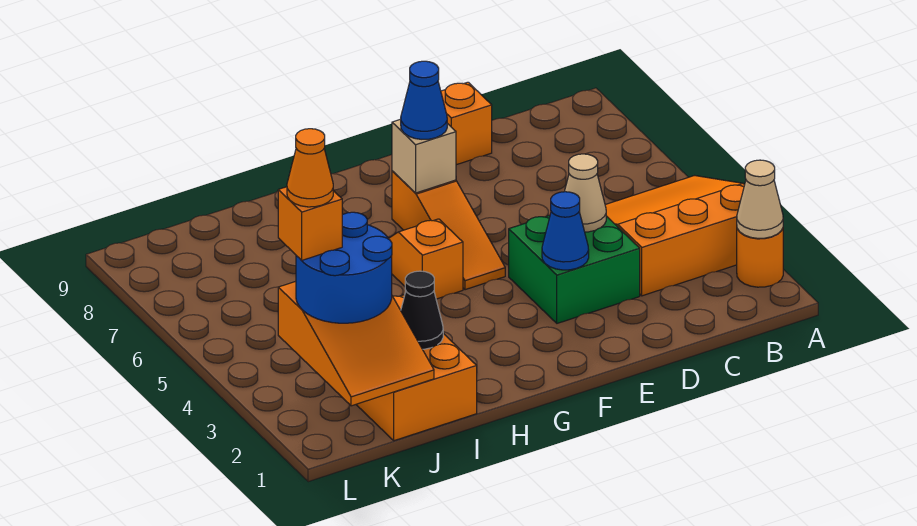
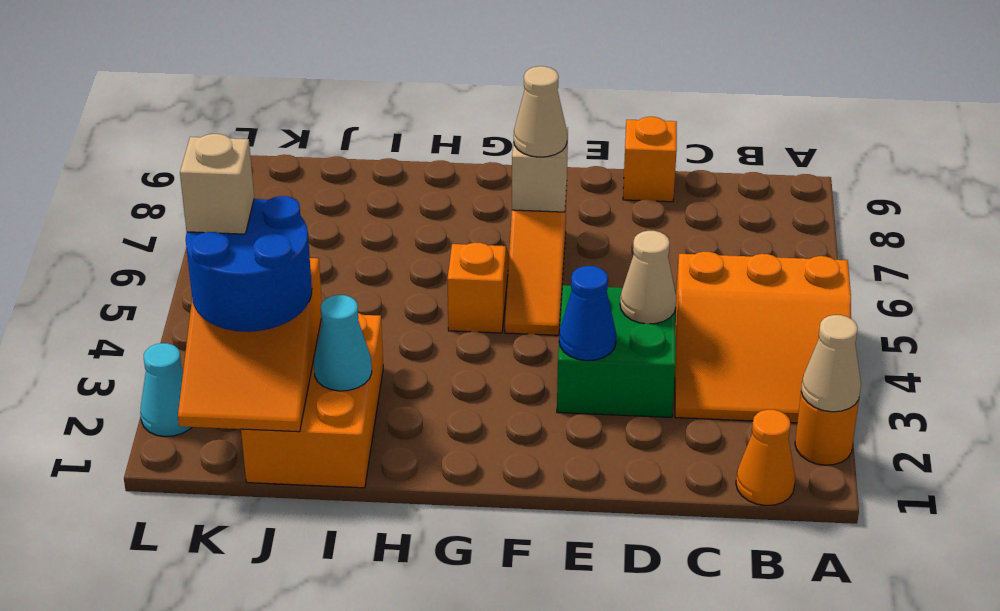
orange slope A3:C5 level 1 top 3 -> orange slope A3:C5 level 1 top 5
blue cone F7 level 3 -> tan cone F7 level 3
black cone I2 level 2 -> cyan cone I2 level 2
orange brick K3 level 4 -> tan brick K3 level 4
orange cone K3 level 5 -> orange cone B1 level 1
none -> cyan cone L2 level 1

